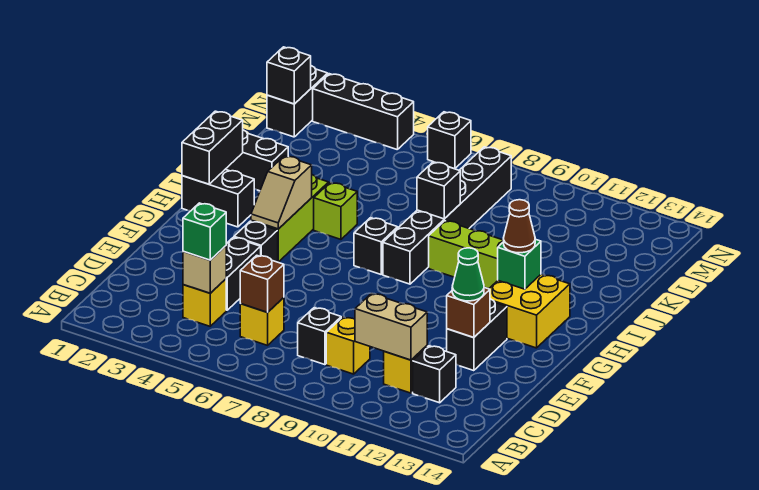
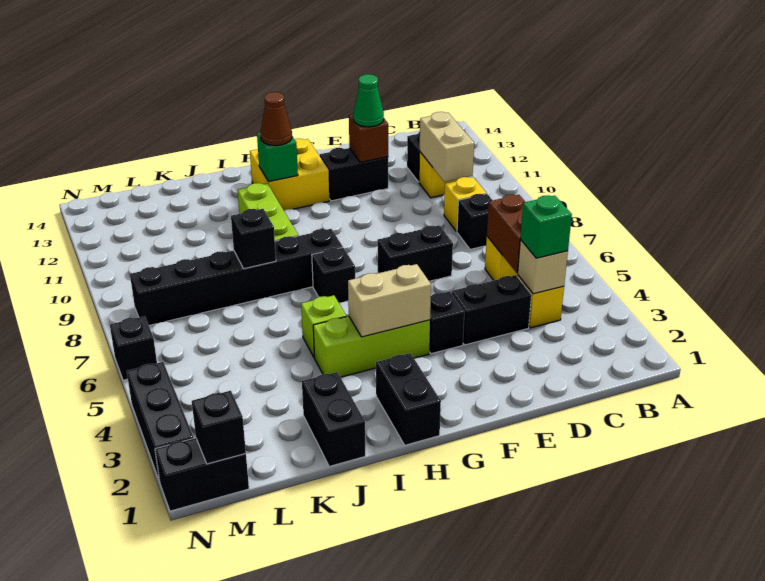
brown brick C6 level 2 -> brown brick C5:C6 level 2
tan slope G4:H4 level 2 top H -> tan brick G4:H4 level 2
black brick H1:I1 level 2 -> black brick E7:F7 level 1

